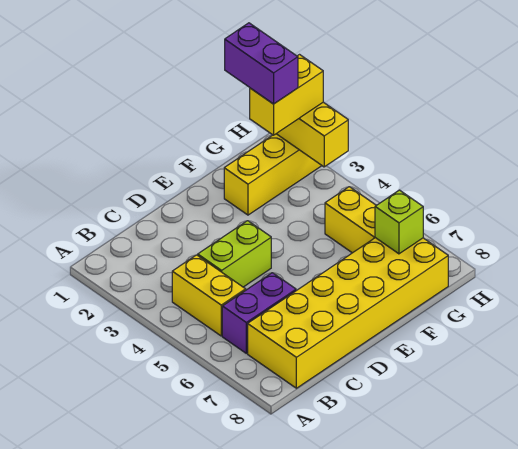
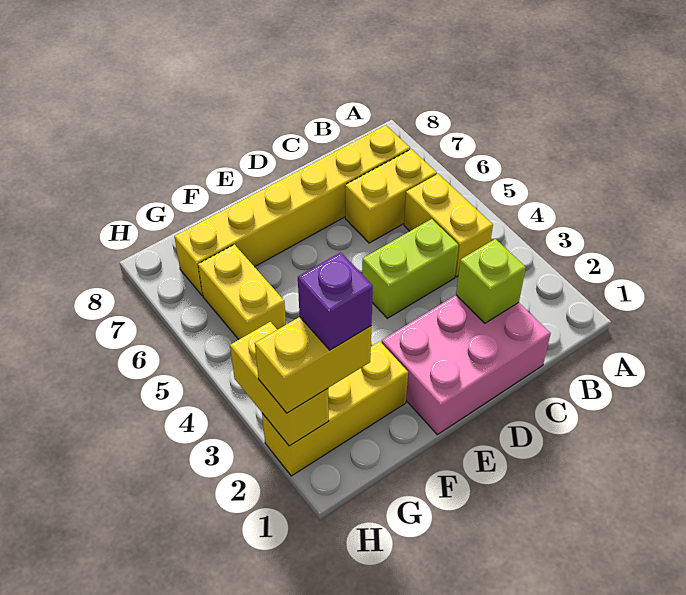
purple brick B6:C6 level 1 -> yellow brick B6:C6 level 1
yellow brick B7:G8 level 1 -> yellow brick B7:G7 level 1
none -> pink brick C1:E2 level 1
purple brick G1:G2 level 4 -> purple brick G2 level 4
lime brick G7 level 2 -> lime brick C2 level 2

